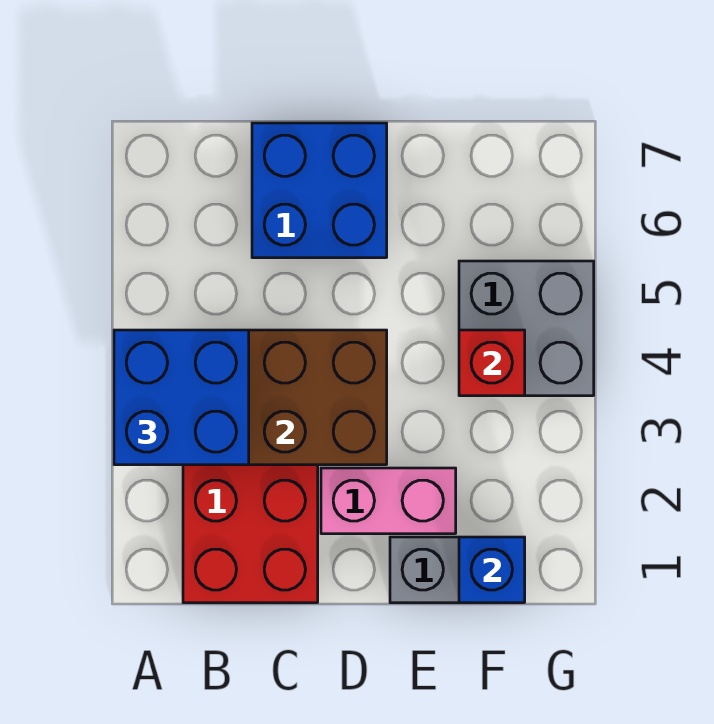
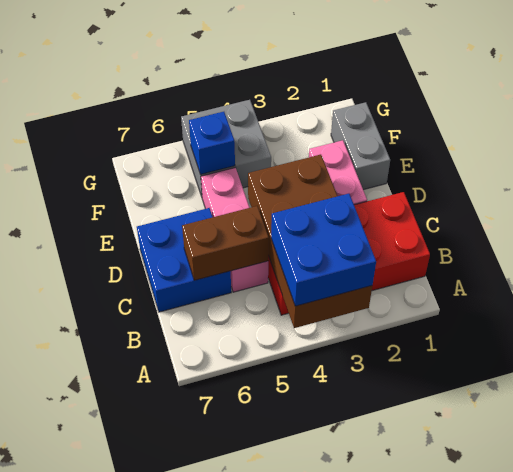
none -> pink brick C5:E5 level 1
none -> brown brick C5:C6 level 2
blue brick F1 level 2 -> blue brick F5 level 2
red brick F4 level 2 -> none

